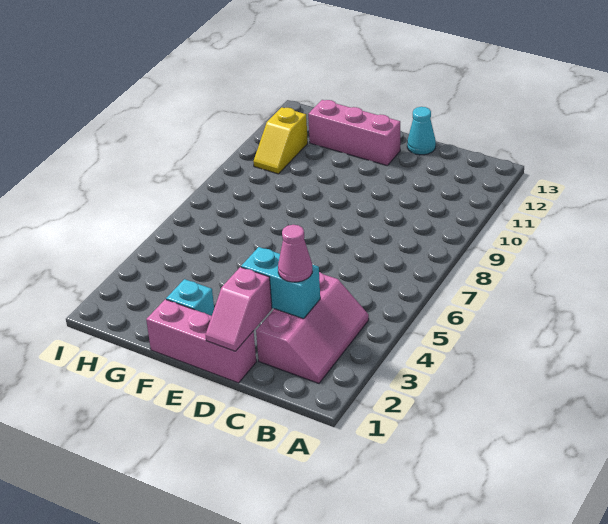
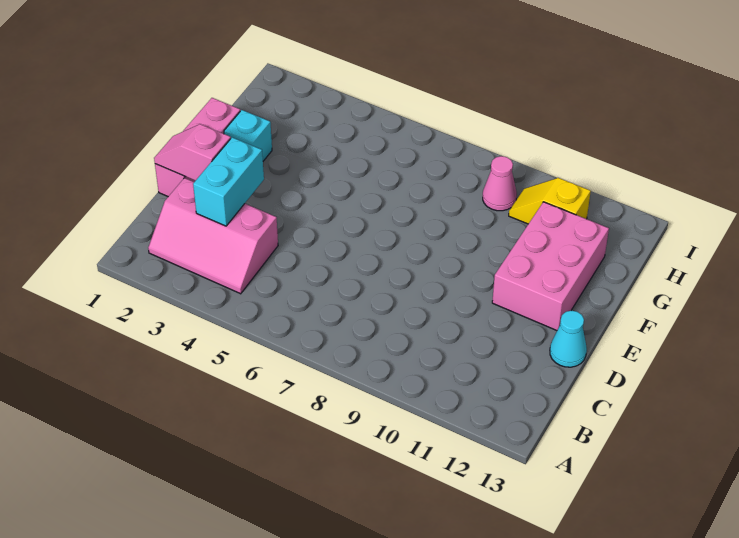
pink cone C3 level 3 -> pink cone H9 level 1
pink brick E12:G12 level 1 -> pink brick E11:G12 level 1

